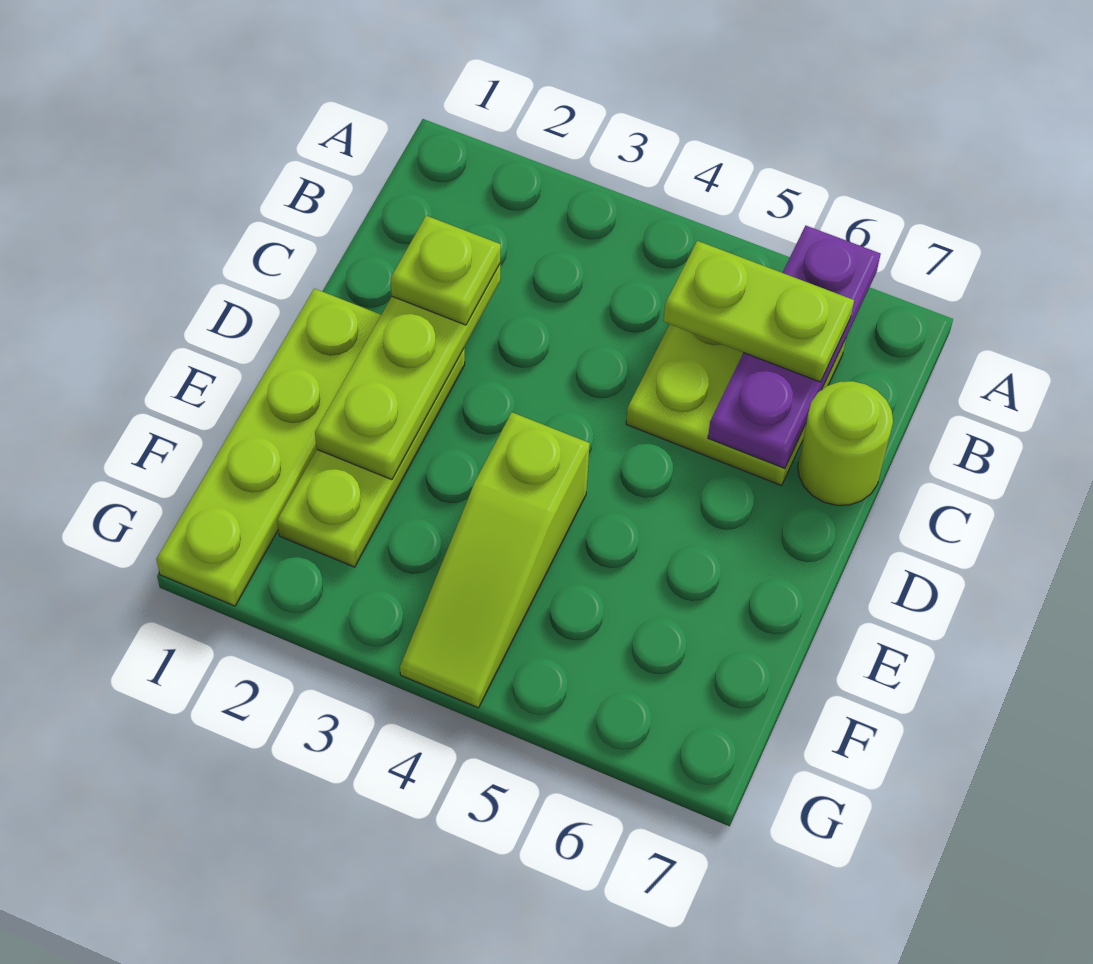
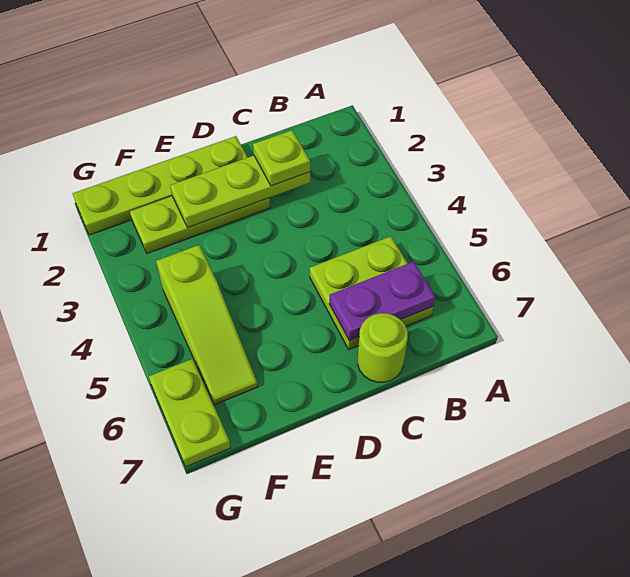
purple plate A6:C6 level 2 -> purple plate B6:C6 level 2
lime plate B5:B6 level 3 -> lime plate G6:G7 level 1
lime slope E4:G4 level 1 top E -> lime slope F4:F6 level 1 top 4

